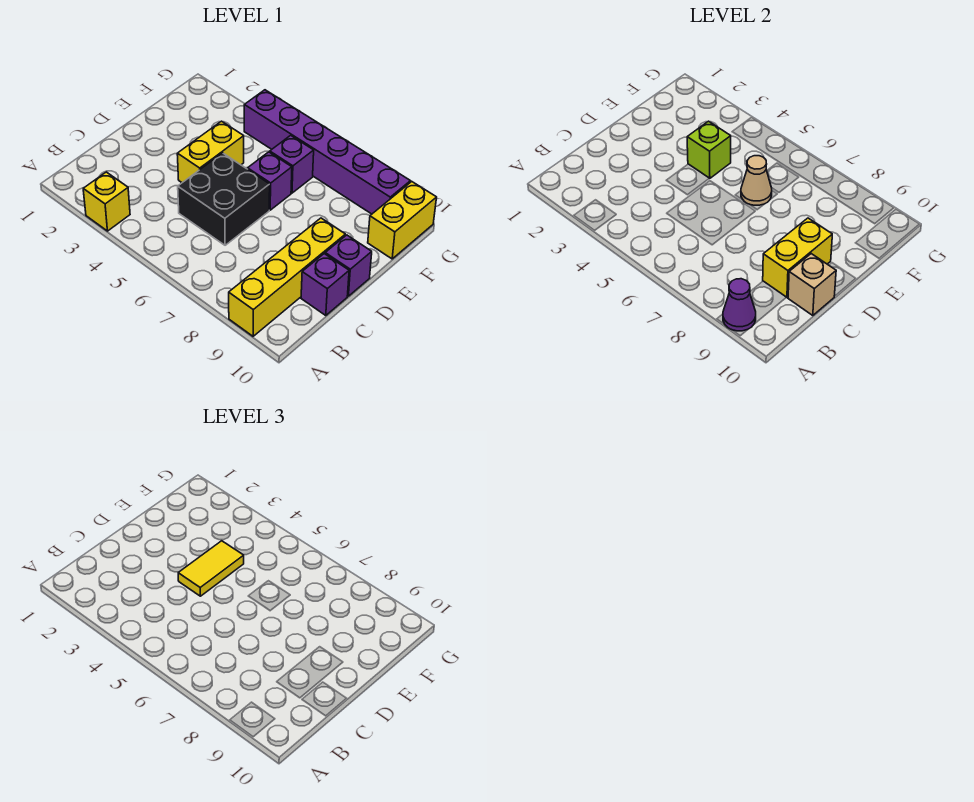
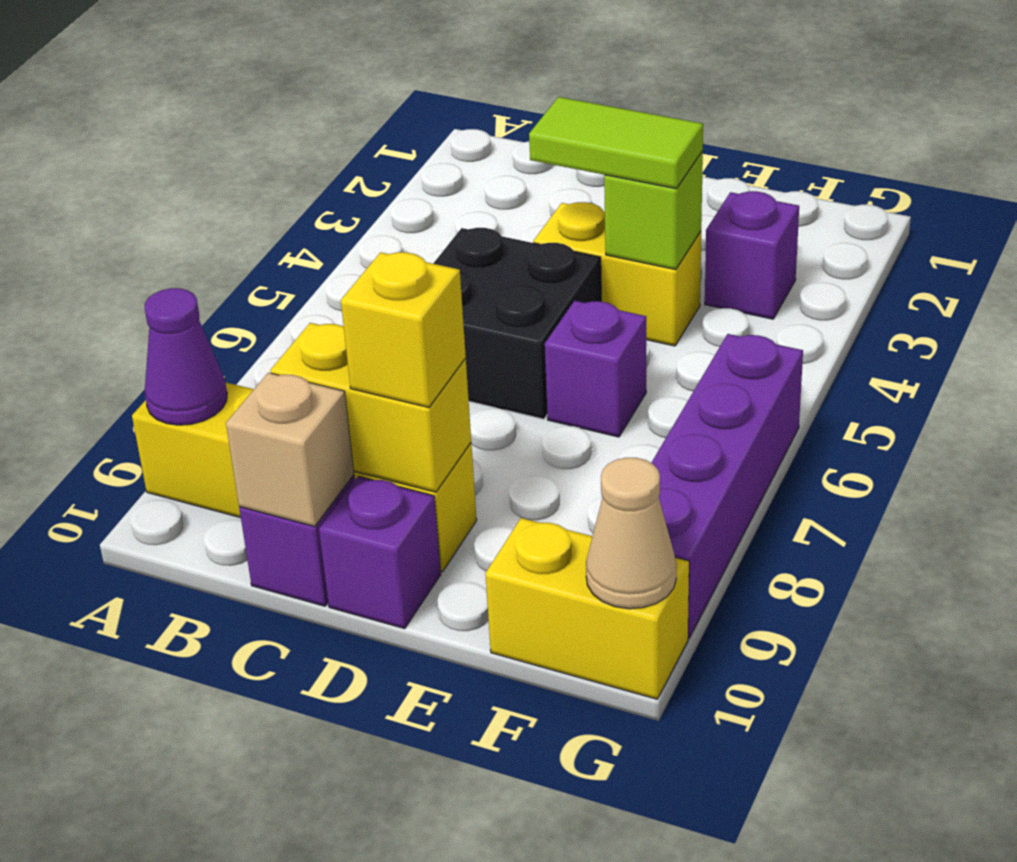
yellow brick A3 level 1 -> yellow brick D9 level 3
yellow tile D4:E4 level 3 -> lime tile D4:E4 level 3
tan cone E6 level 2 -> tan cone G10 level 2
purple brick F6 level 1 -> purple brick F3 level 1
purple brick G4:G9 level 1 -> purple brick G6:G9 level 1

